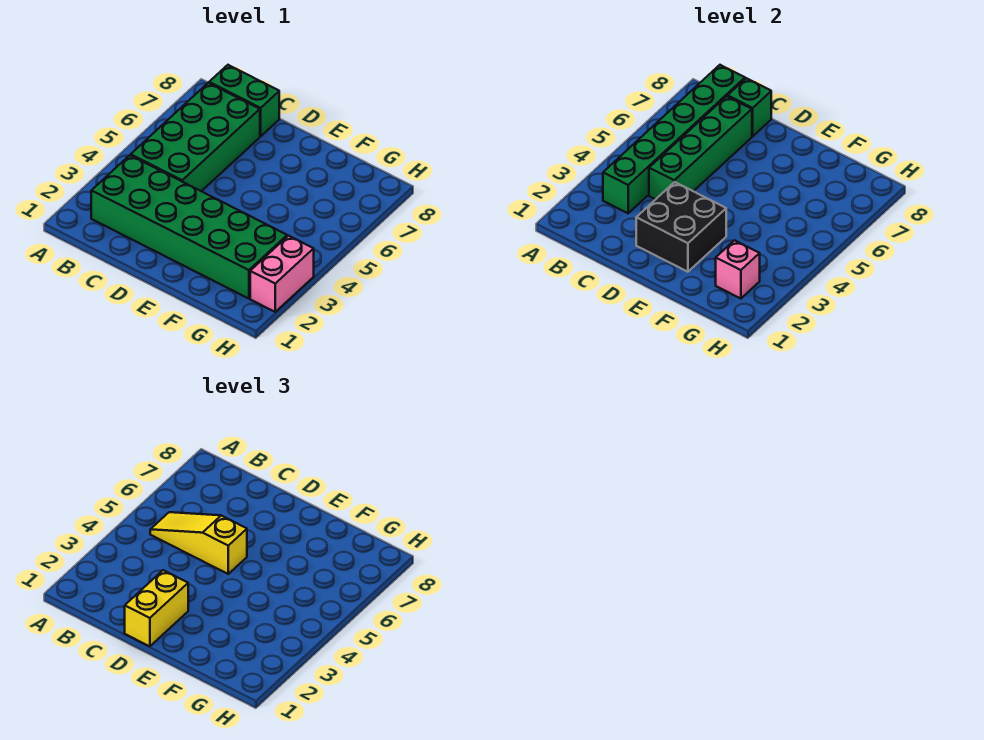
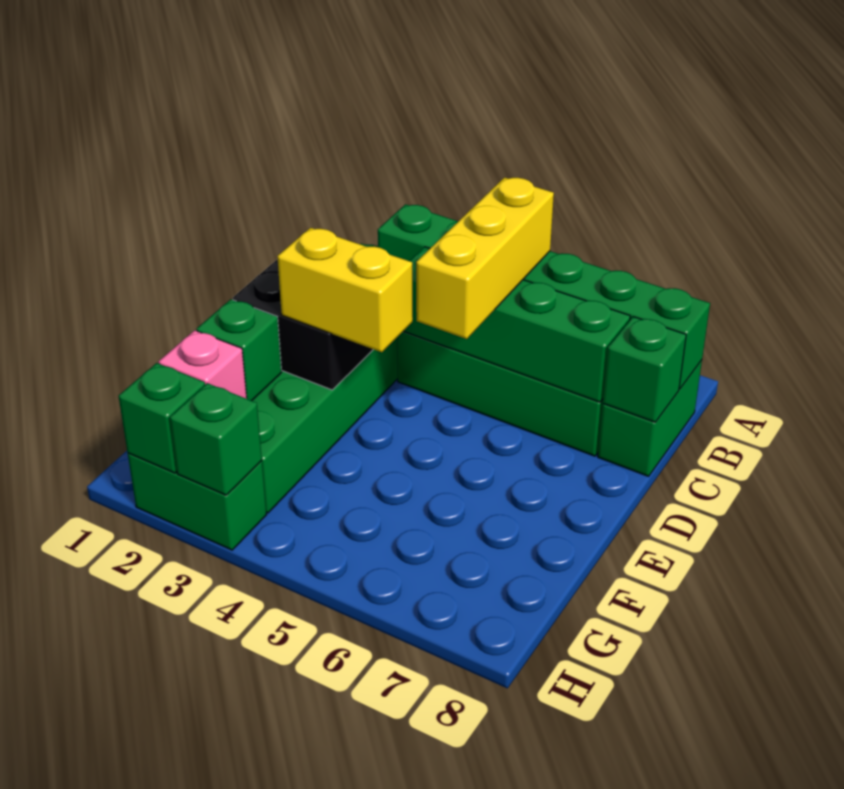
yellow slope B5:D5 level 3 top D -> yellow brick B5:D5 level 3
yellow brick D1:D2 level 3 -> yellow brick E3:E4 level 3
none -> green brick F2 level 2
pink brick H2:H3 level 1 -> green brick H2:H3 level 1
none -> green brick H2 level 2
none -> green brick H3 level 2

